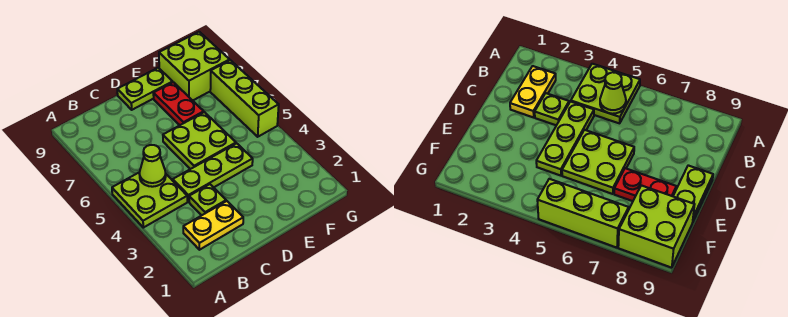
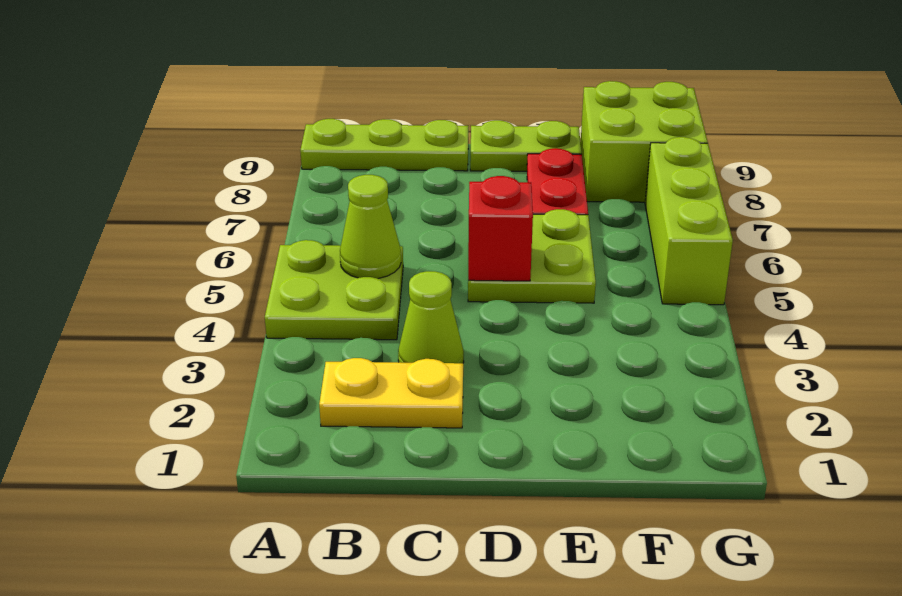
lime plate C3 level 1 -> lime cone C3 level 1
lime plate C4:E4 level 1 -> lime plate A9:C9 level 1
none -> red brick D5 level 2

